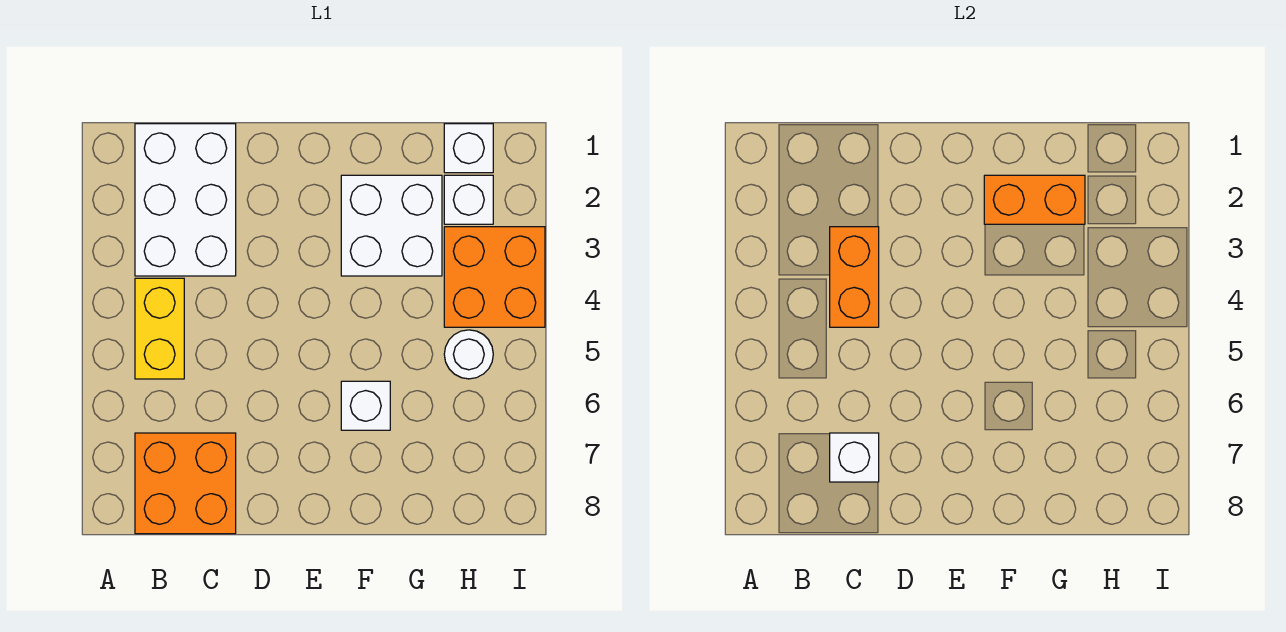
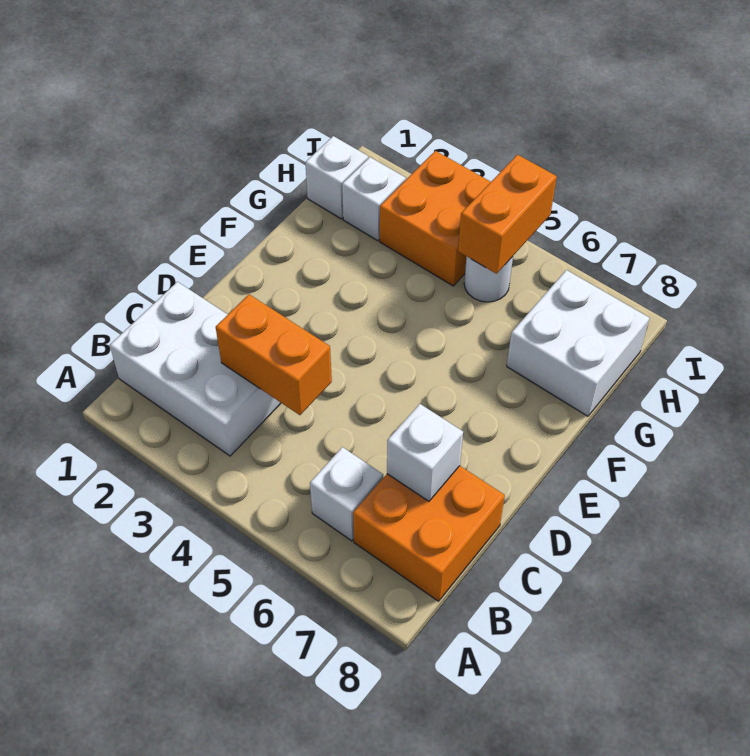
yellow brick B4:B5 level 1 -> none
white brick F2:G3 level 1 -> white brick G7:H8 level 1
orange brick F2:G2 level 2 -> orange brick H5:I5 level 2
white brick F6 level 1 -> white brick B6 level 1

